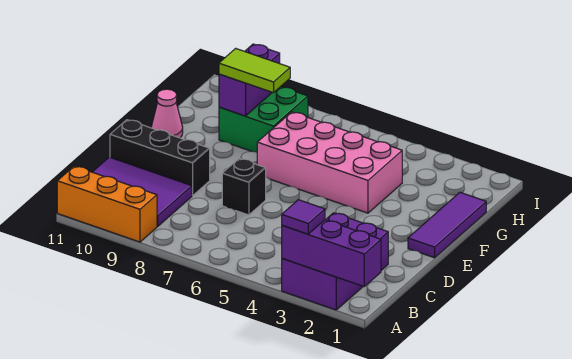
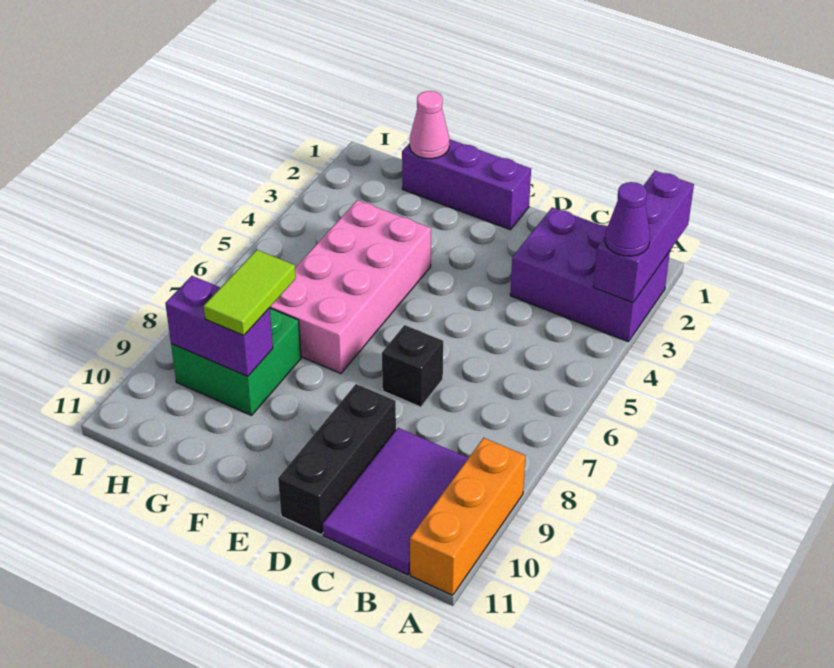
purple tile A3 level 3 -> purple cone A3 level 3
purple tile E1:G1 level 1 -> purple brick E1:G1 level 1
pink cone F11 level 1 -> pink cone G1 level 2

